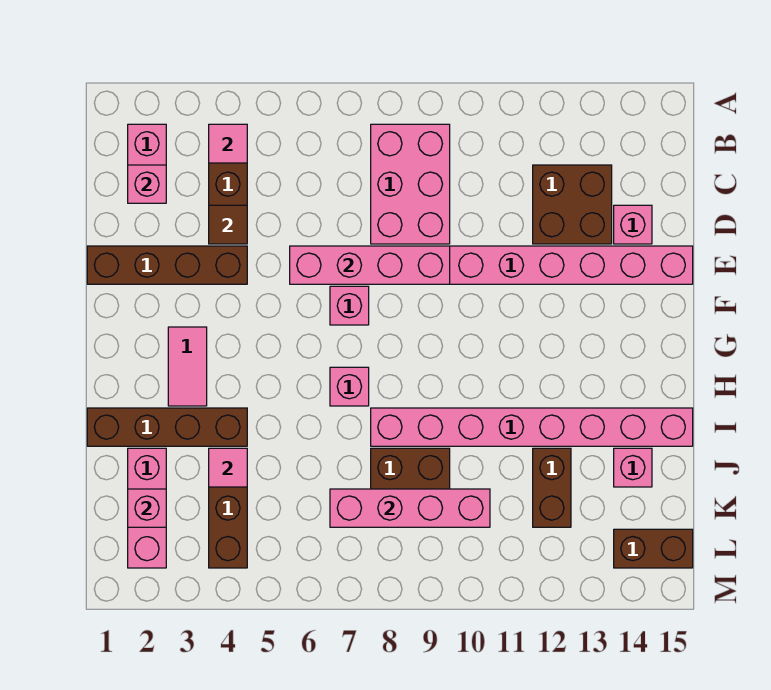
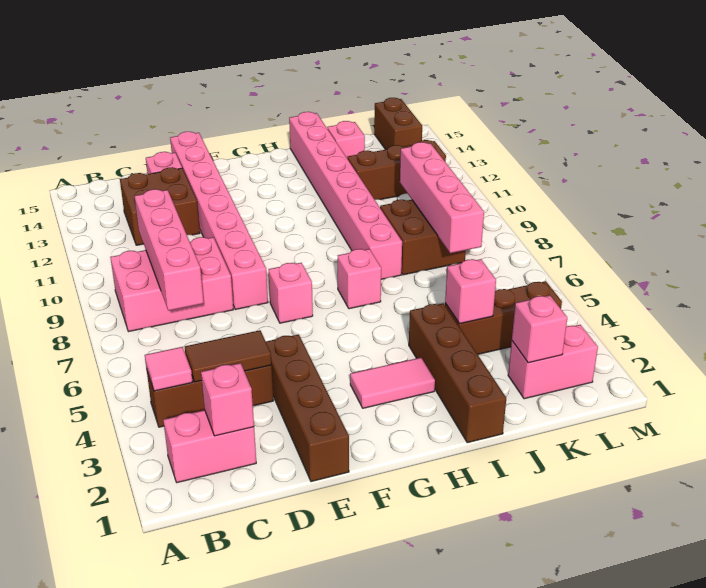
brown tile D4 level 2 -> brown tile C4:D4 level 2
pink brick E6:E9 level 2 -> pink brick C7:C10 level 2
pink brick J2:L2 level 1 -> pink brick K2:L2 level 1
pink tile J4 level 2 -> pink brick J4 level 2
brown brick J12:K12 level 1 -> brown brick J12:L12 level 1

